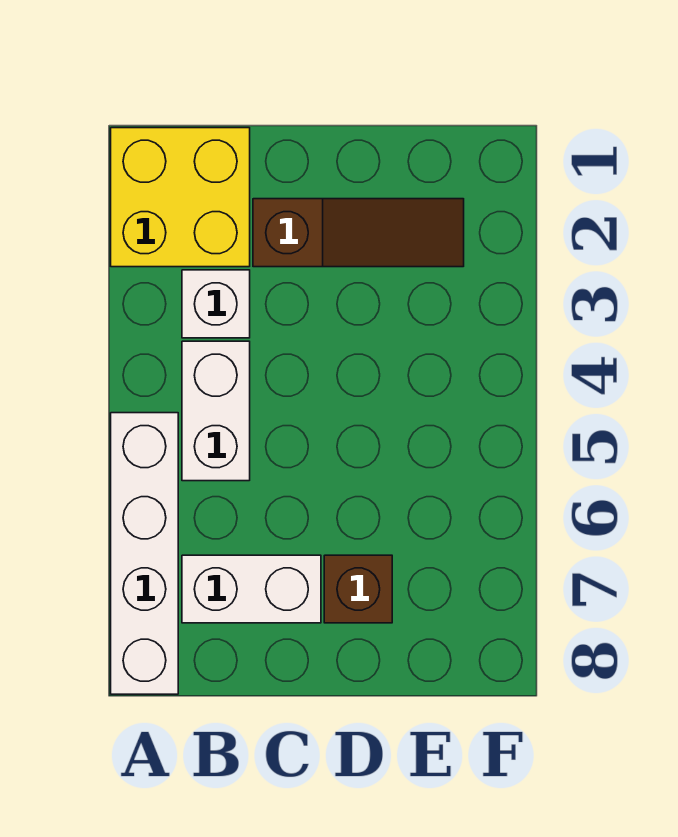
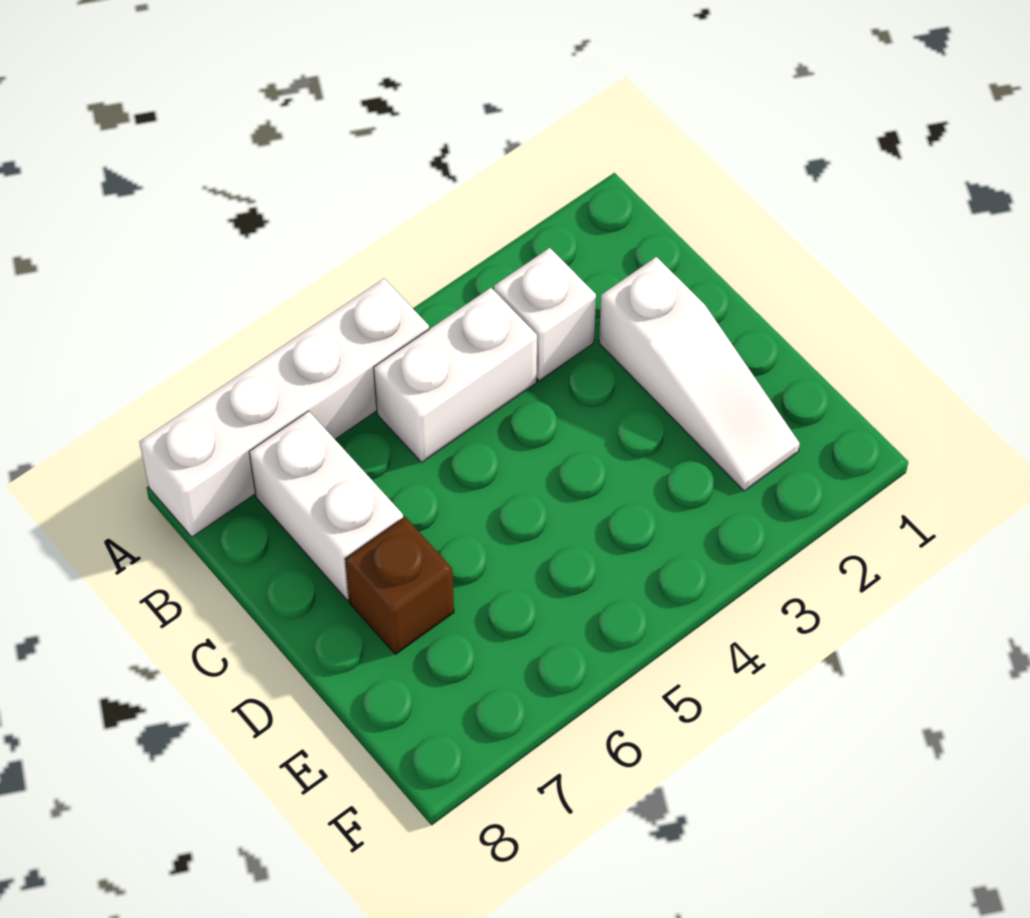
yellow brick A1:B2 level 1 -> none
brown slope C2:E2 level 1 top C -> white slope C2:E2 level 1 top C

